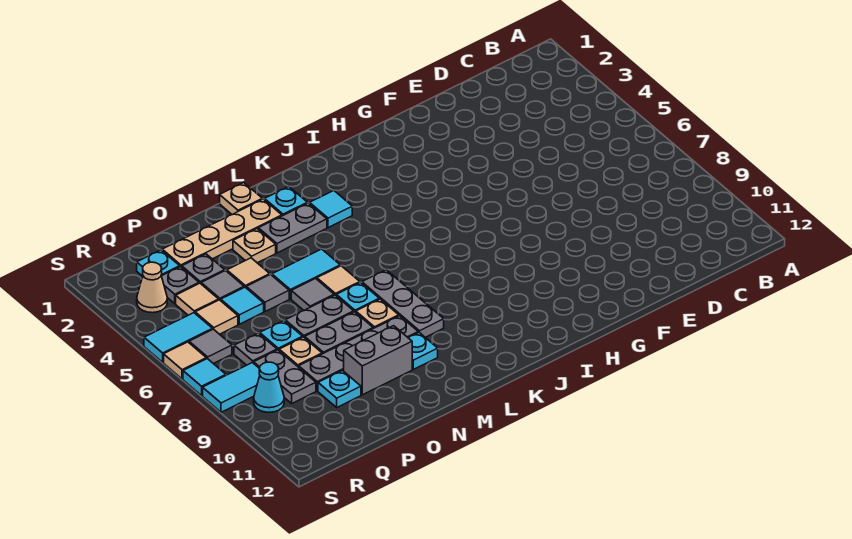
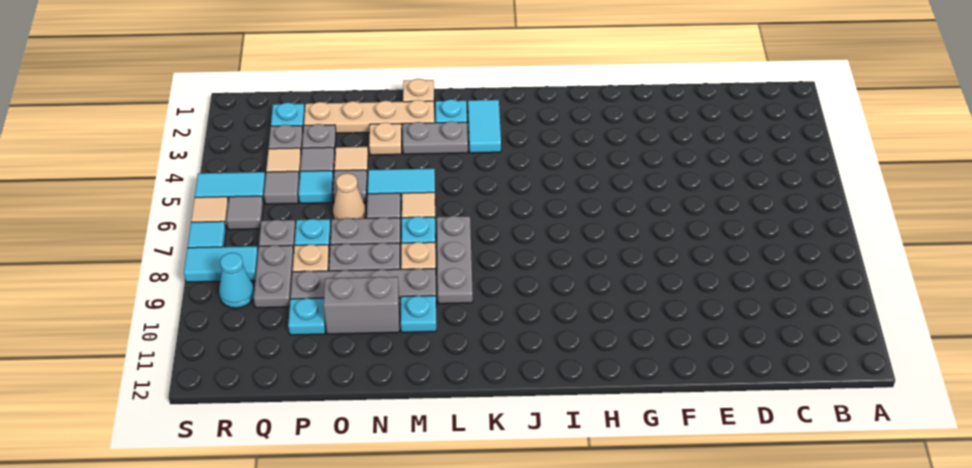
cyan tile K3 level 1 -> cyan tile K2:K3 level 1
tan tile Q5 level 1 -> grey tile Q5 level 1
tan cone R3 level 1 -> tan cone O6 level 1

